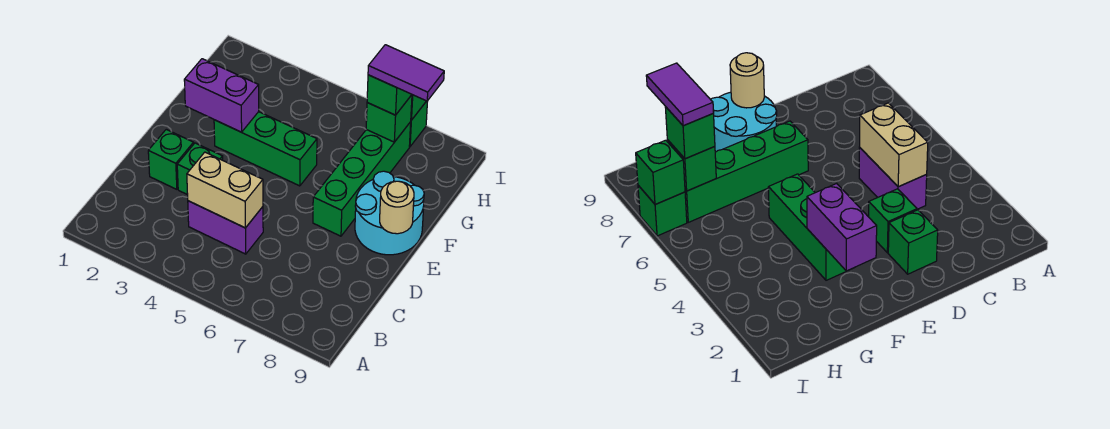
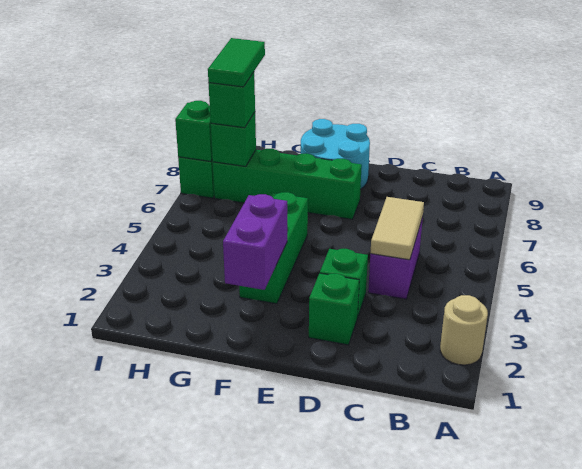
tan brick C4:C5 level 2 -> tan tile C4:C5 level 2
tan round brick E9 level 2 -> tan round brick A2 level 1
purple tile H7:H8 level 4 -> green tile H7:H8 level 4

